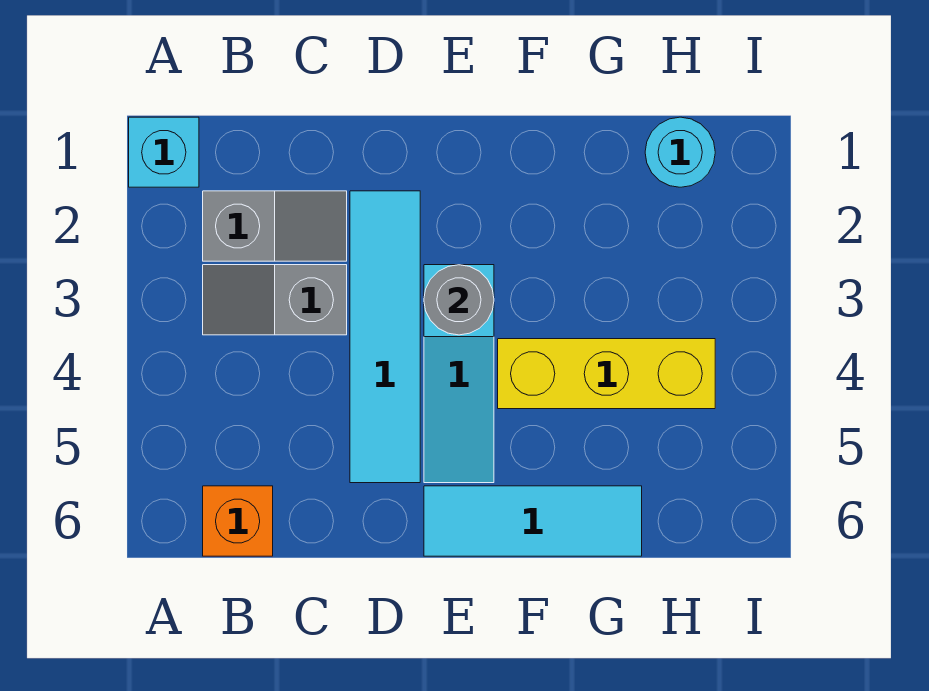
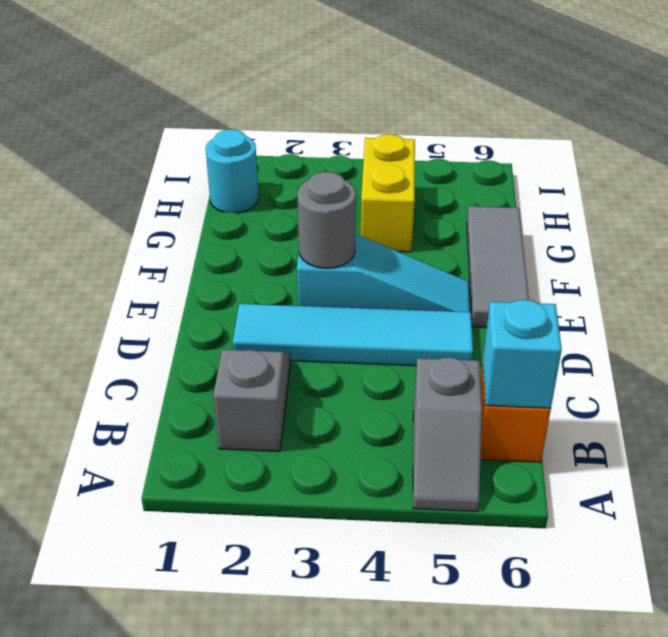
cyan brick A1 level 1 -> cyan brick B6 level 2
grey slope B3:C3 level 1 top C -> grey slope A5:B5 level 1 top B
cyan tile E6:G6 level 1 -> grey tile E6:G6 level 1
yellow brick F4:H4 level 1 -> yellow brick G4:H4 level 1

